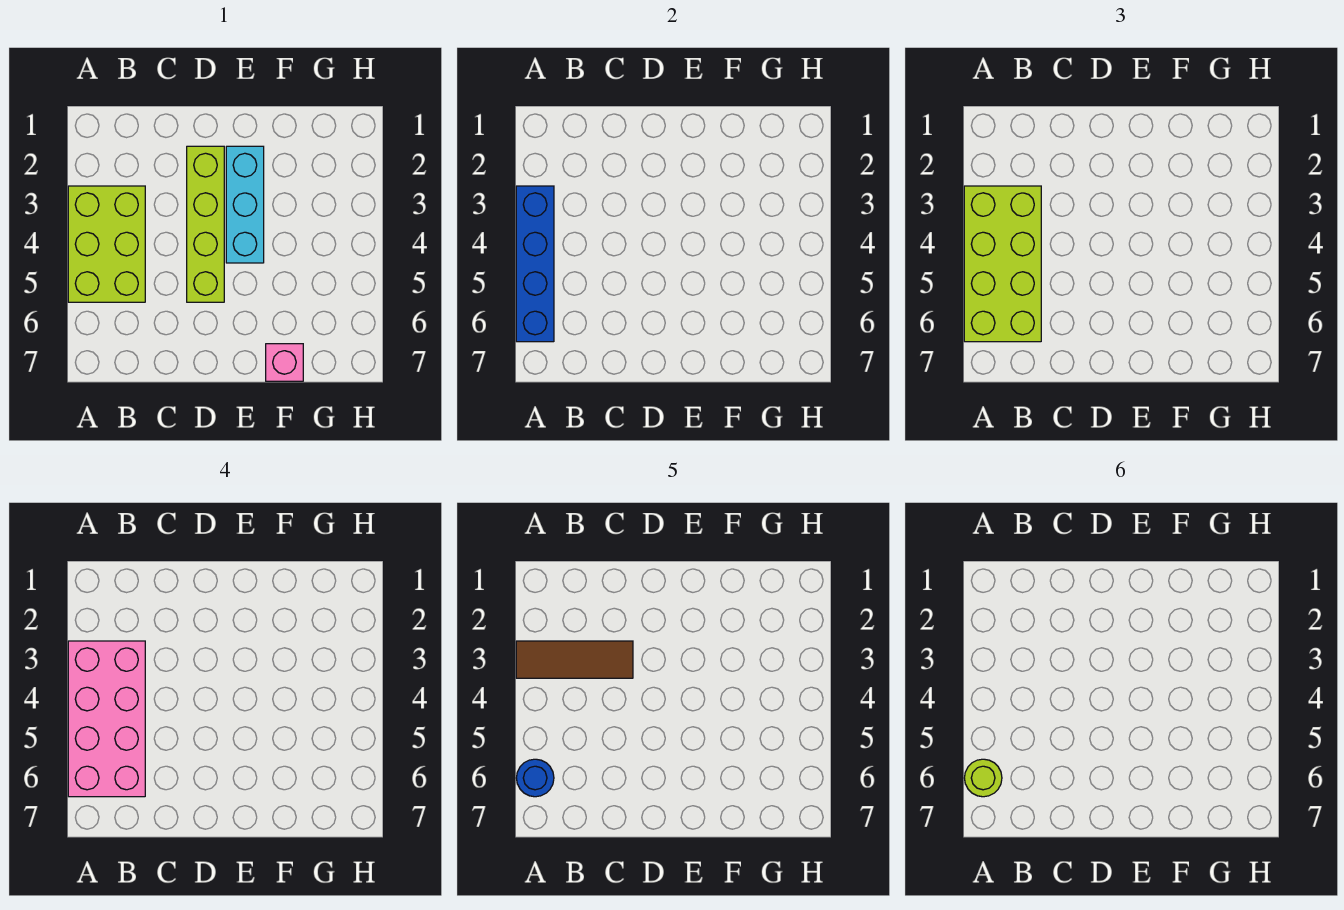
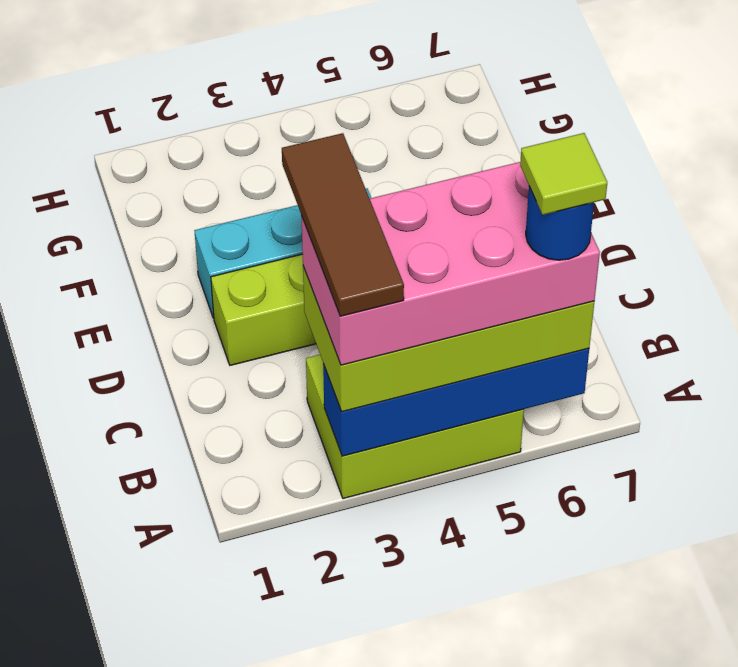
lime round brick A6 level 6 -> lime tile A6 level 6
pink brick F7 level 1 -> none

